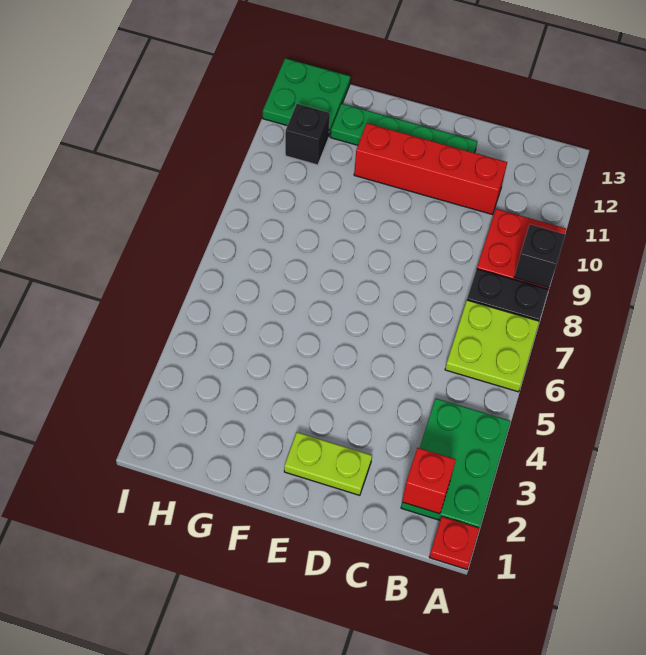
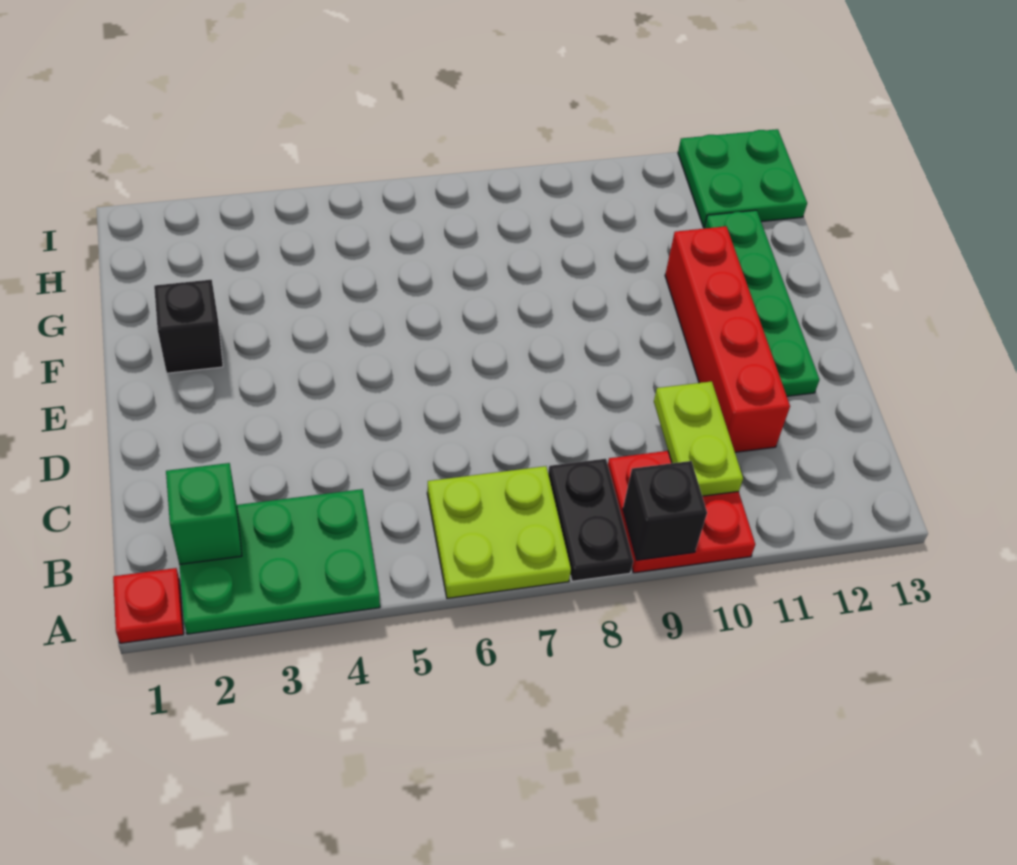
red brick B2 level 2 -> green brick B2 level 2
lime plate D2:E2 level 1 -> lime plate B10:C10 level 2
black brick H11 level 1 -> black brick F2 level 1

